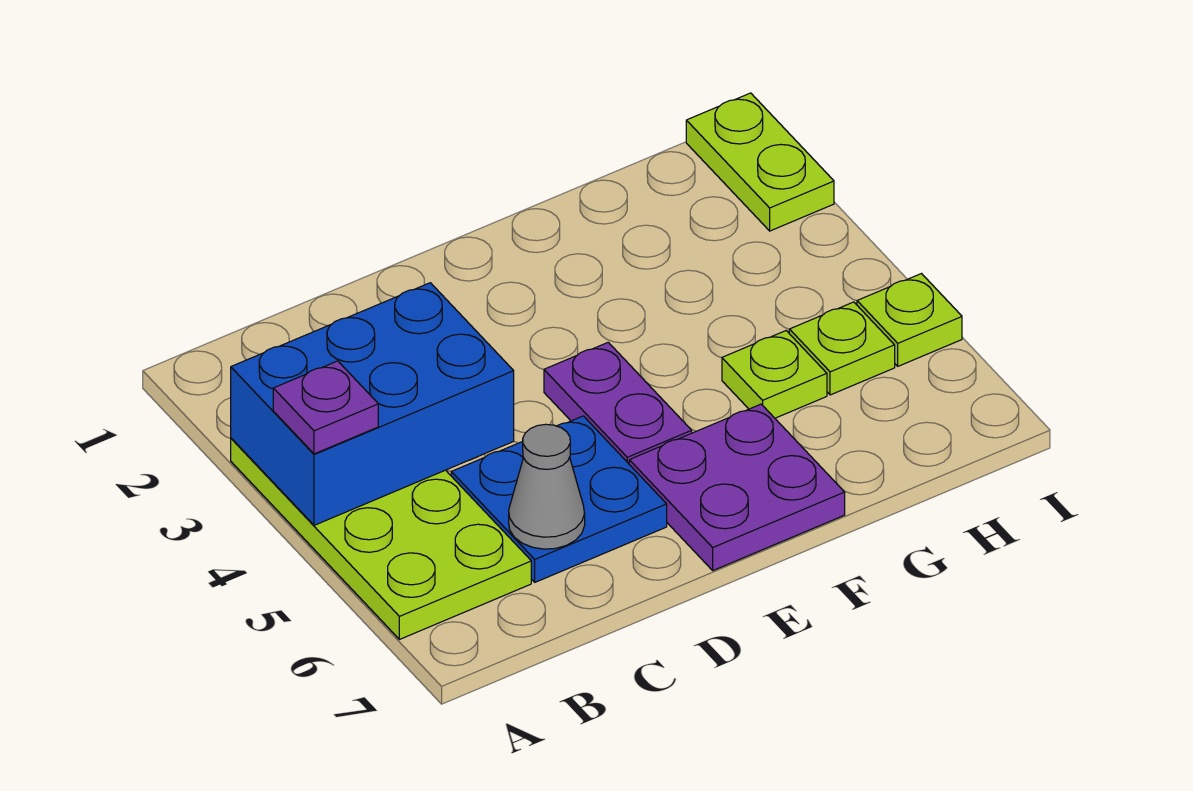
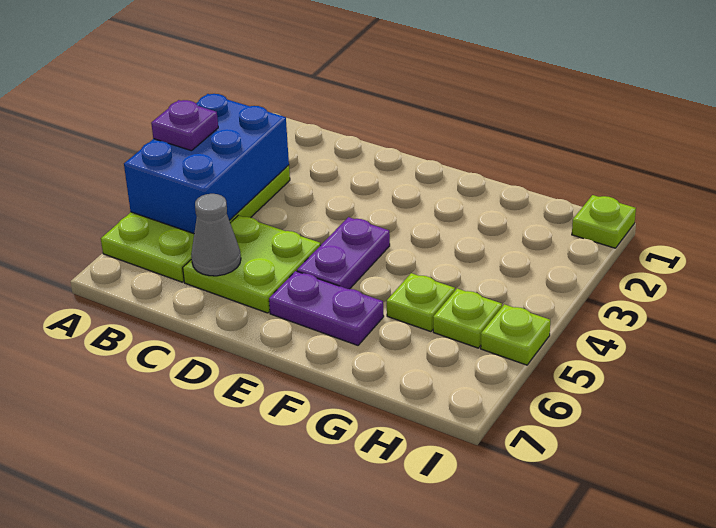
blue brick A3:C4 level 2 -> blue brick A3:B5 level 2
blue plate C5:D6 level 1 -> lime plate C5:D6 level 1
purple plate E6:F7 level 1 -> purple plate E6:F6 level 1
lime plate I1:I2 level 1 -> lime plate I1 level 1

